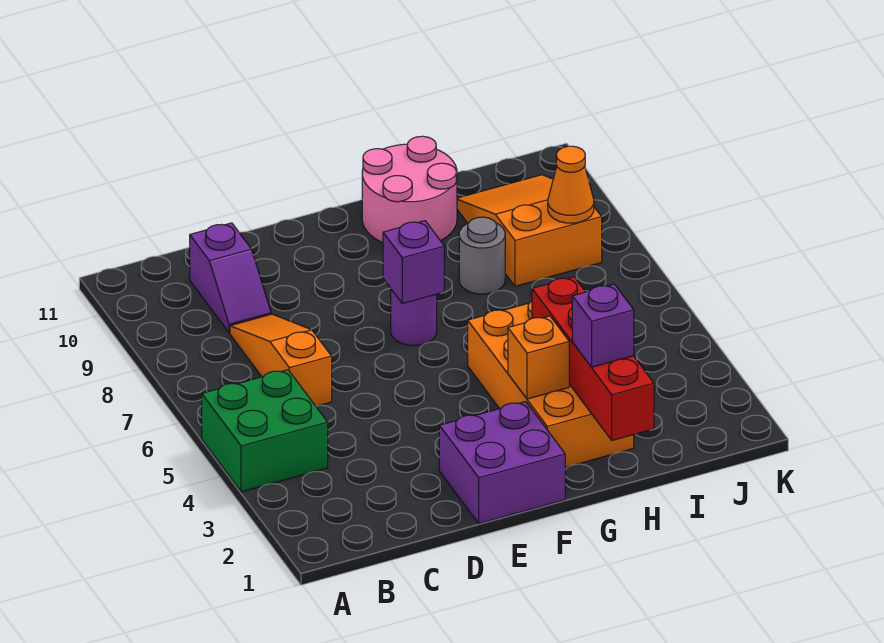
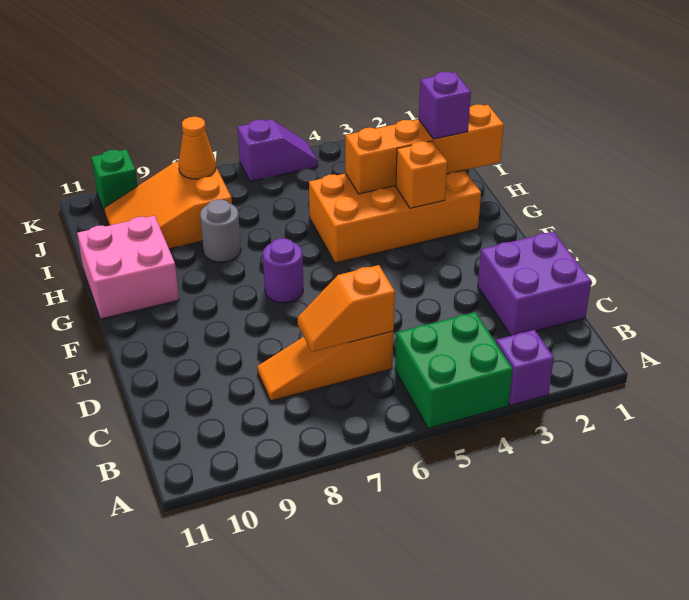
none -> orange slope C6:C7 level 2 top 6
purple slope C9:C10 level 1 top 10 -> purple slope K5:K6 level 1 top 6
purple brick E1:F2 level 1 -> purple brick C1:D2 level 1
purple brick F7 level 2 -> purple brick A3 level 1
pink round brick G10:H11 level 1 -> pink brick G10:H11 level 1
red brick H1:H4 level 2 -> orange brick H1:H4 level 2
none -> green brick K10 level 1

